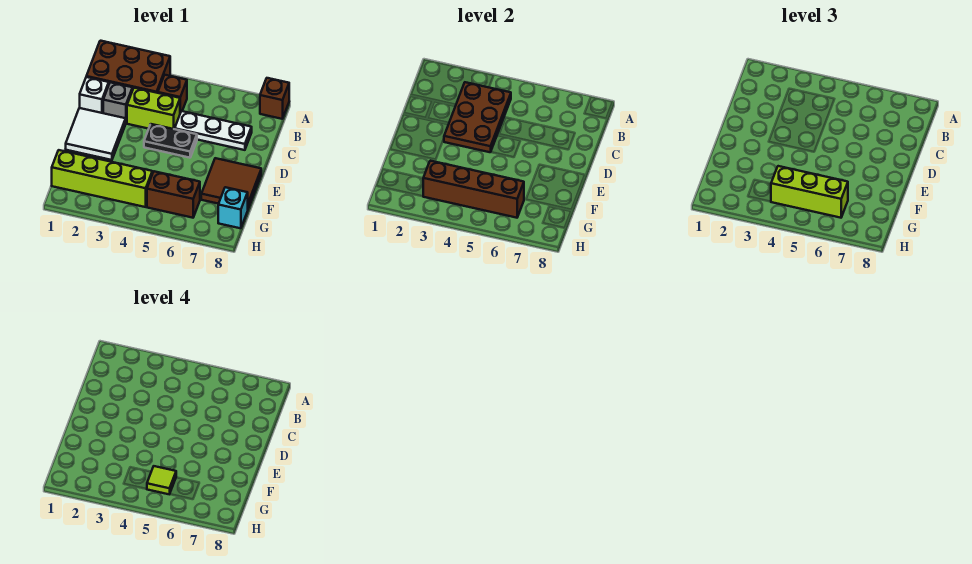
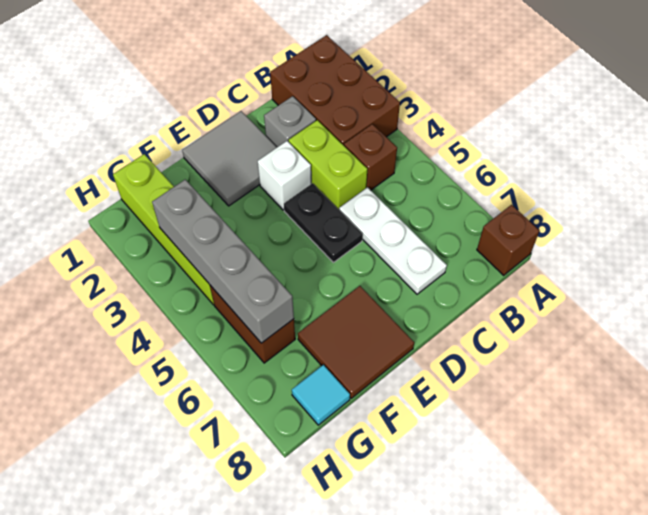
brown plate B3:D4 level 2 -> none
white brick C1 level 1 -> white brick D3 level 1
white tile D1:E2 level 1 -> grey tile D1:E2 level 1
brown brick G3:G6 level 2 -> grey brick G3:G6 level 2
lime brick G4:G6 level 3 -> none
lime tile G5 level 4 -> none
cyan brick G8 level 1 -> cyan tile G8 level 1

